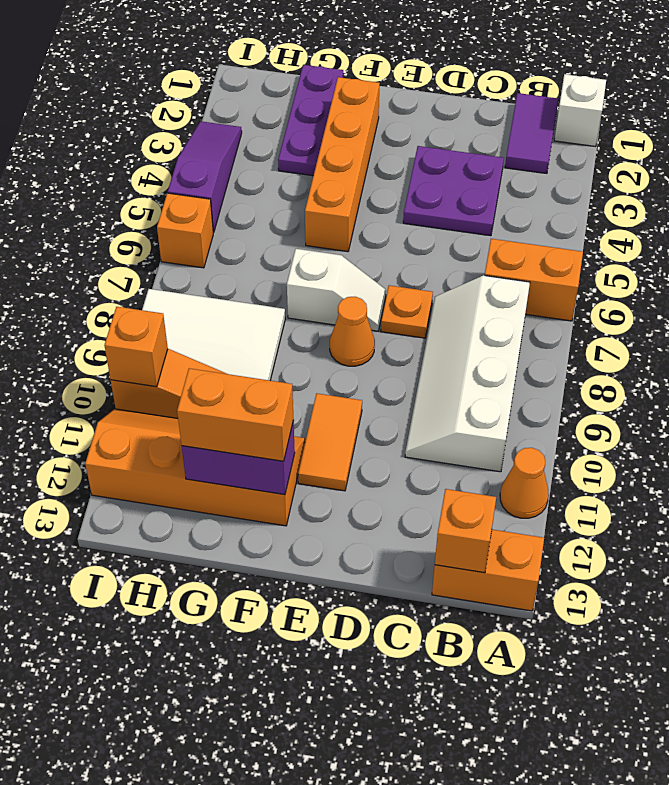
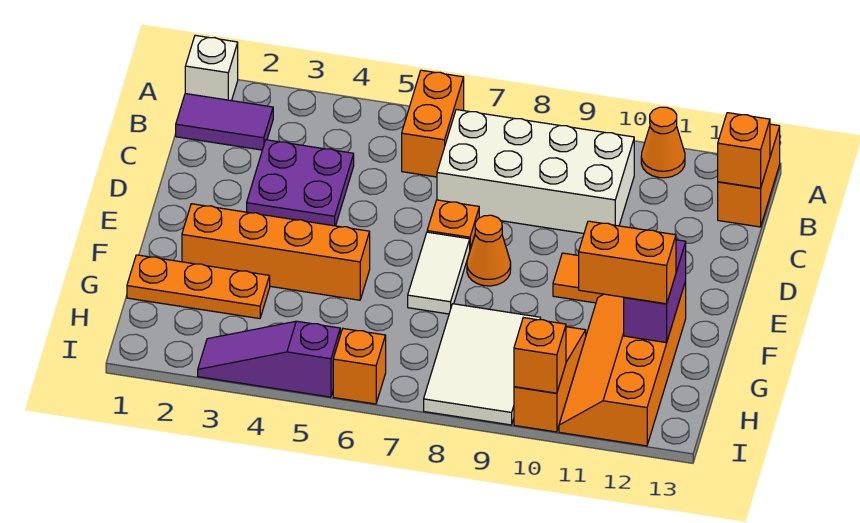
white slope B7:C10 level 1 top B -> white brick B7:C10 level 1
white slope E7:F7 level 1 top F -> white tile E7:F7 level 1
orange brick F12:G12 level 3 -> orange brick G11:G12 level 3
purple plate G1:G3 level 1 -> orange plate G1:G3 level 1

